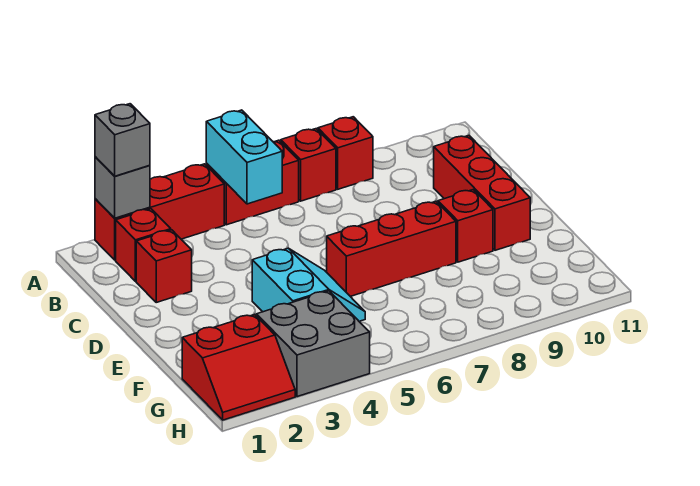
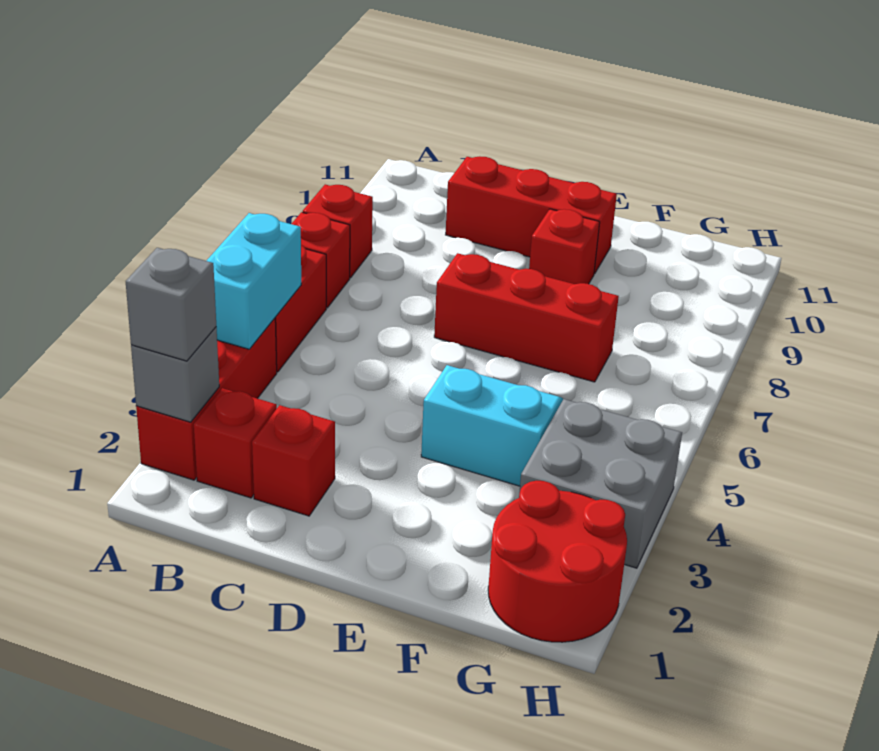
cyan brick A5:B5 level 2 -> cyan brick A4:A5 level 2
red brick E6:E8 level 1 -> red brick D7:F7 level 1
red slope G1:H2 level 1 top G -> red round brick G1:H2 level 1

